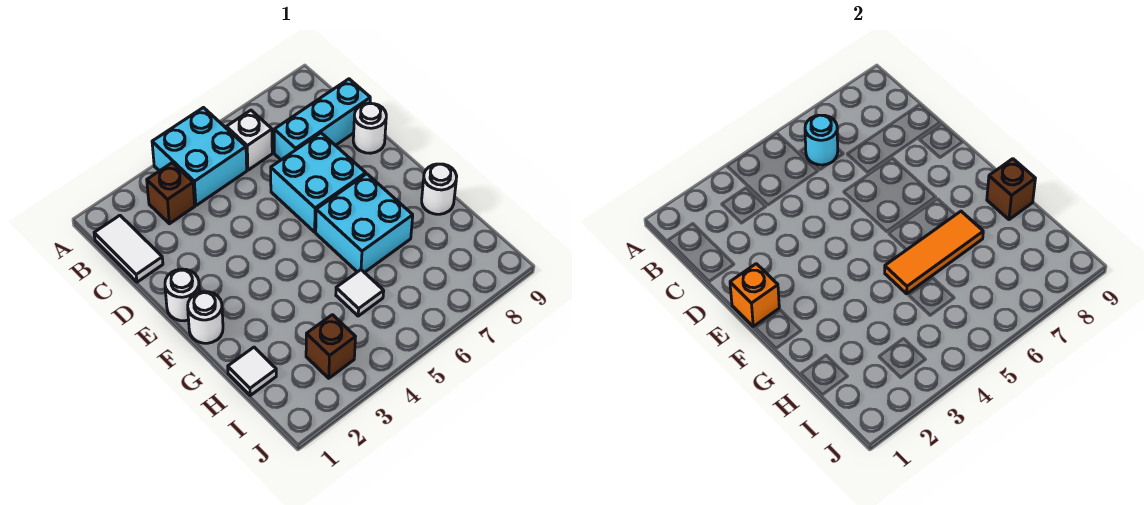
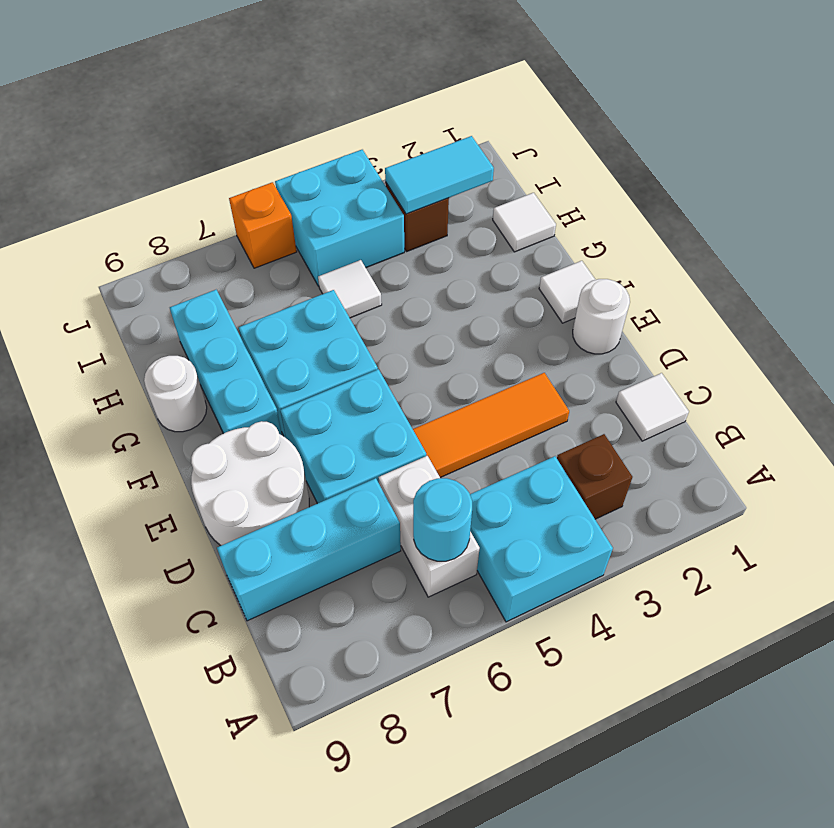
white tile B1:C1 level 1 -> white tile C1 level 1
white brick B6 level 1 -> white brick B6:C6 level 1
white round brick D9 level 1 -> white round brick D8:E9 level 1
orange brick E1 level 2 -> orange brick J6 level 1
white round brick F1 level 1 -> white tile F1 level 1
none -> cyan brick F8:H8 level 1
orange tile G5:G7 level 2 -> orange tile D3:D5 level 1
brown brick G9 level 2 -> none
none -> cyan tile I2:I3 level 2
none -> cyan brick I4:J5 level 1

